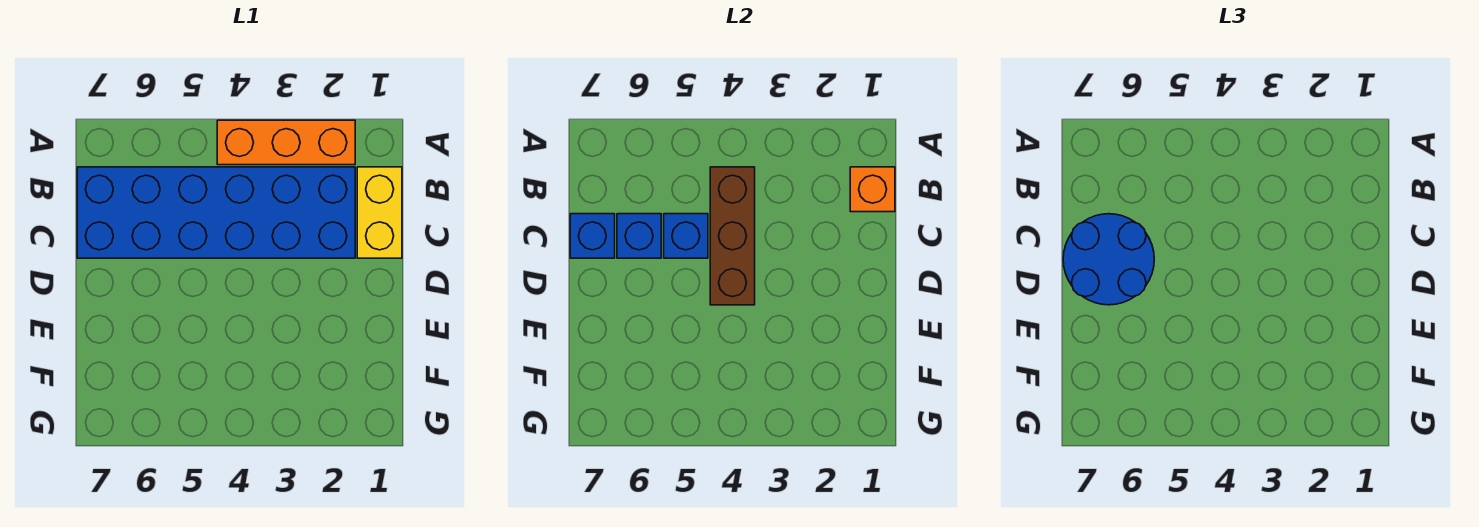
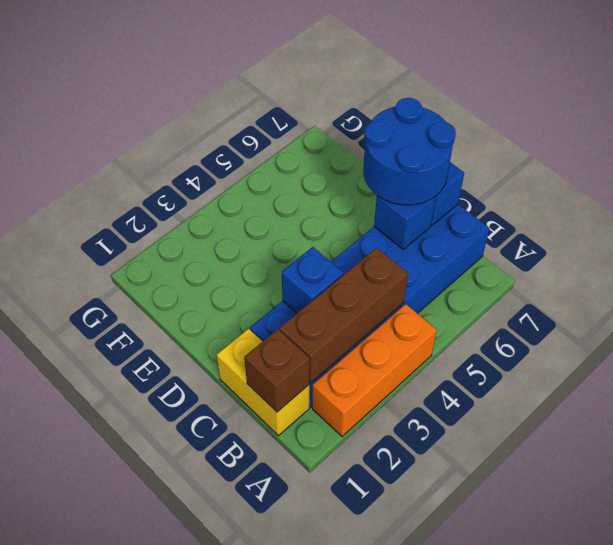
orange brick B1 level 2 -> brown brick B1 level 2
brown brick B4:D4 level 2 -> brown brick B2:B4 level 2
blue brick C5 level 2 -> blue brick C3 level 2

